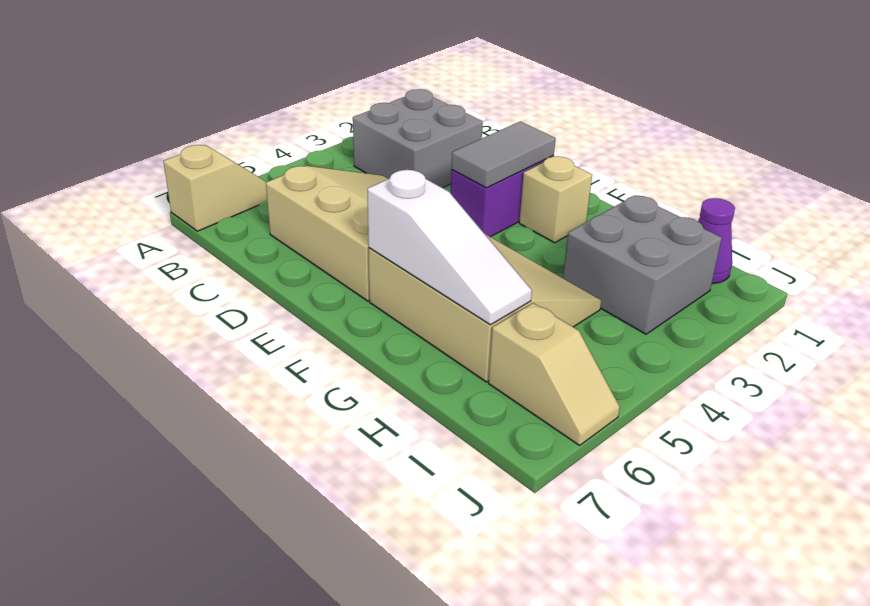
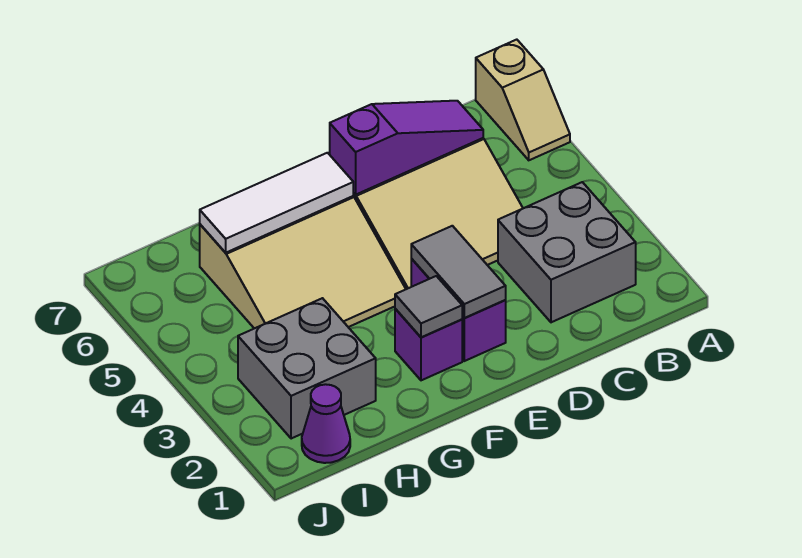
none -> purple slope C6:E6 level 2 top E
tan brick F2 level 1 -> purple brick F2 level 1
none -> grey tile F2 level 2
white slope F6:H6 level 2 top F -> white tile F6:H6 level 2
tan slope I6:J6 level 1 top I -> none

